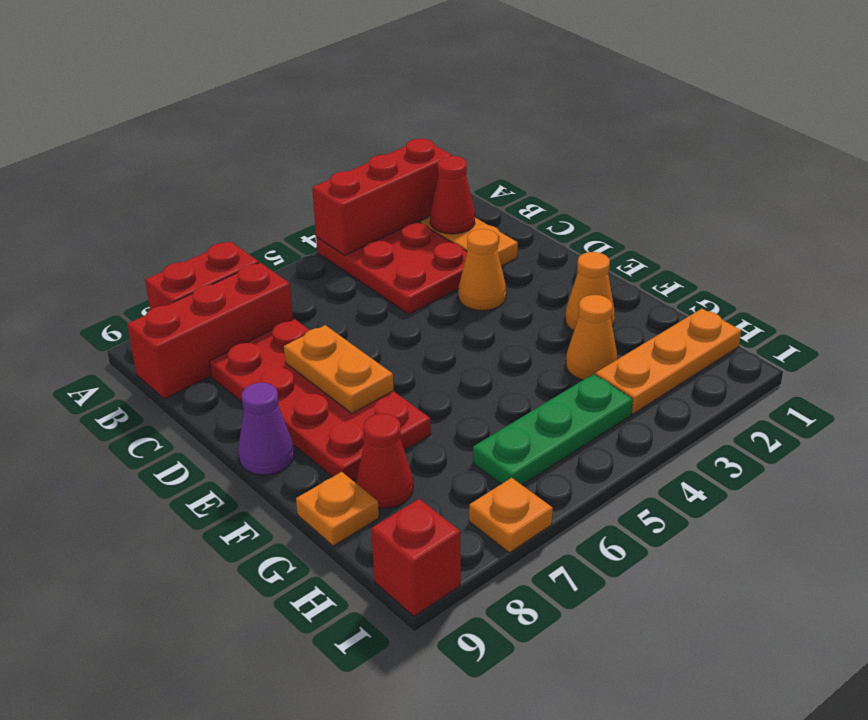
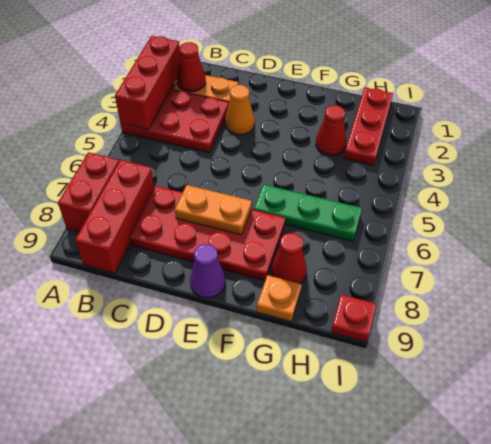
orange cone F2 level 1 -> none
orange cone G3 level 1 -> red cone G3 level 1
orange plate H1:H3 level 1 -> red plate H1:H3 level 1
green plate H4:H6 level 1 -> green plate F6:H6 level 1
orange plate I7 level 1 -> none
red brick I9 level 1 -> red plate I9 level 1

